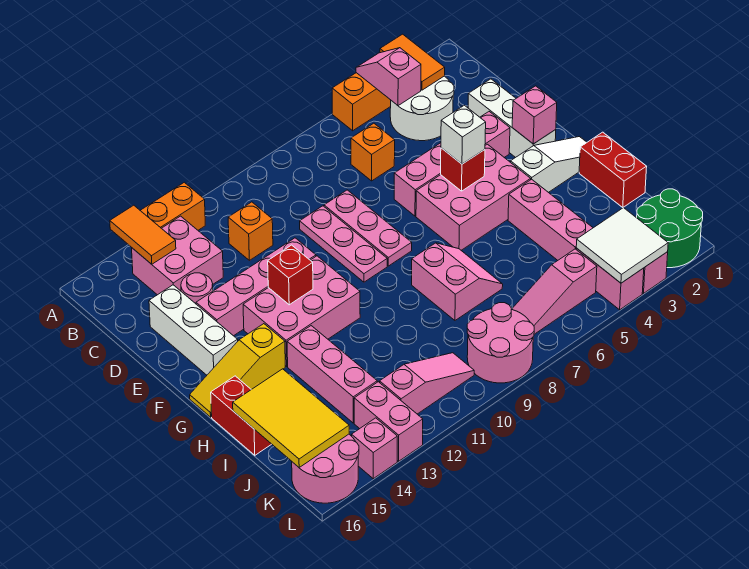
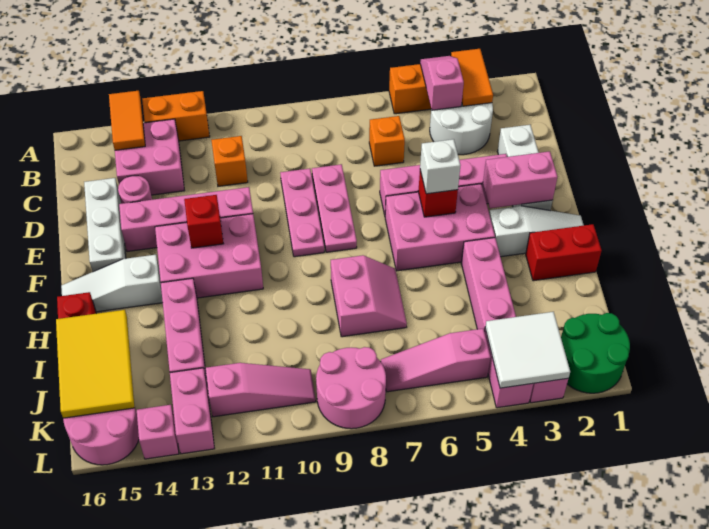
pink brick F2 level 2 -> pink brick F2:F3 level 2
yellow slope G14:G16 level 1 top 14 -> white slope G14:G16 level 1 top 14
red brick H1:I1 level 1 -> red brick H1:H2 level 1

